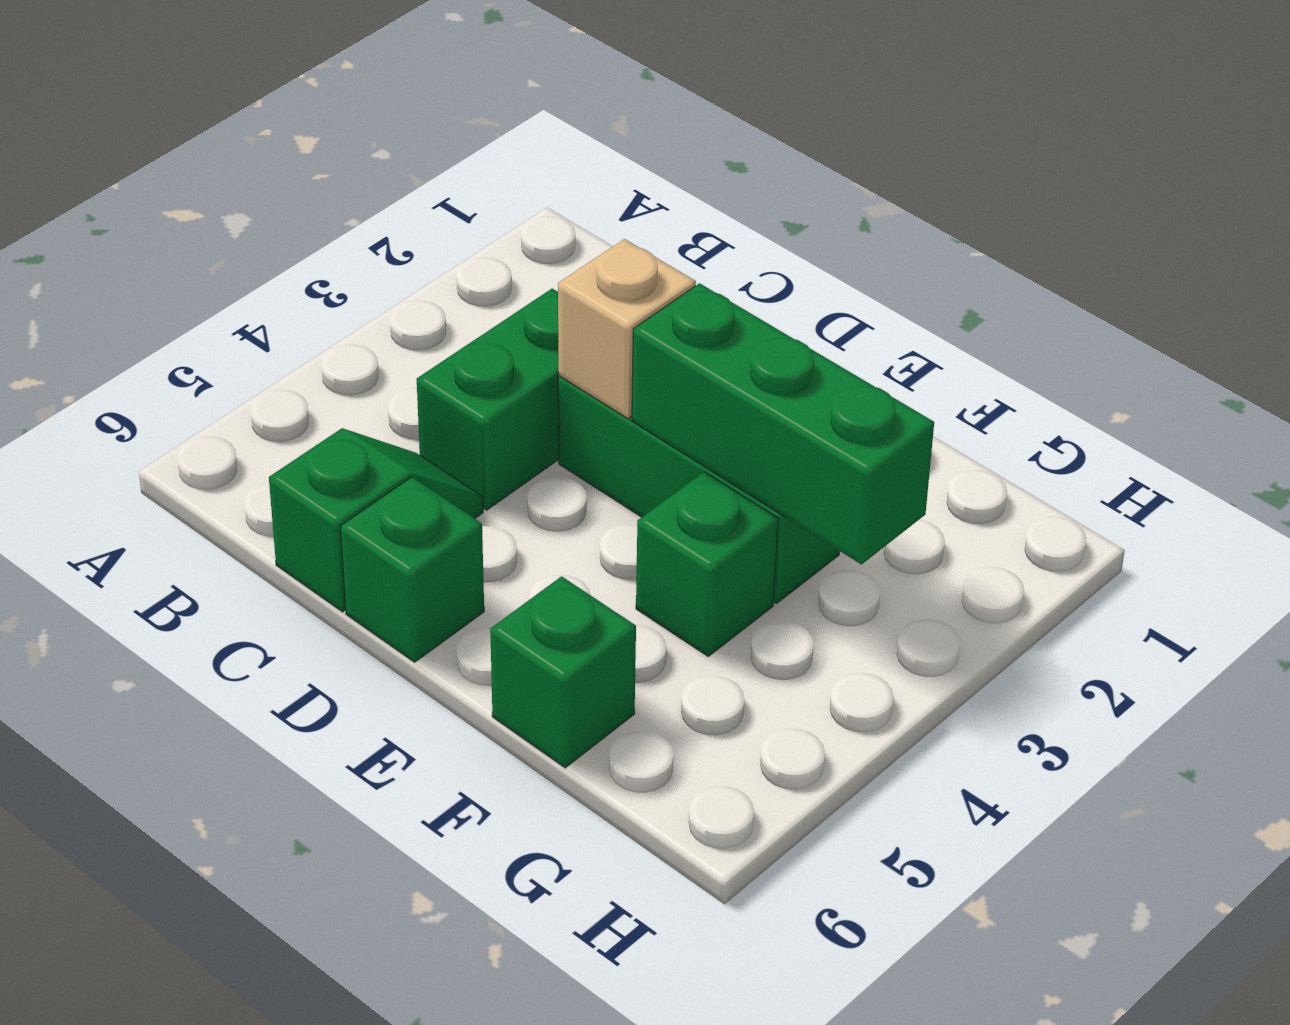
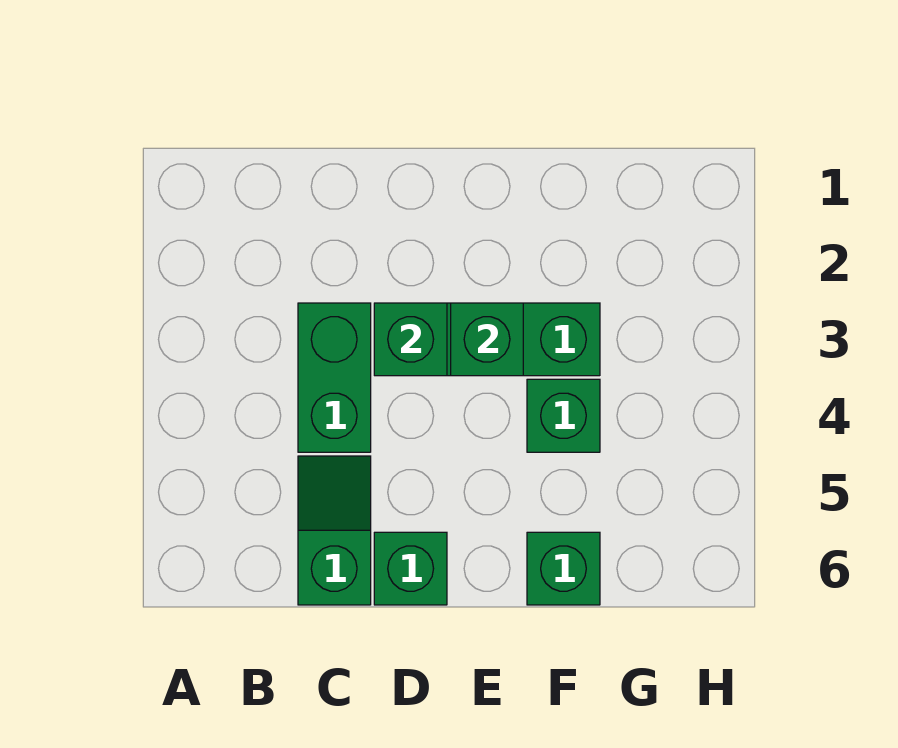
tan brick D3 level 2 -> green brick D3 level 2
green brick E3:G3 level 2 -> green brick E3 level 2

